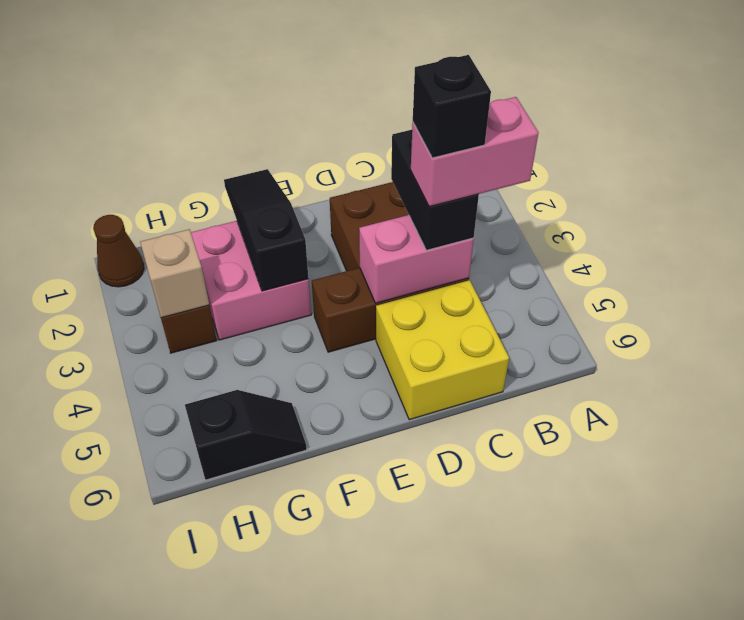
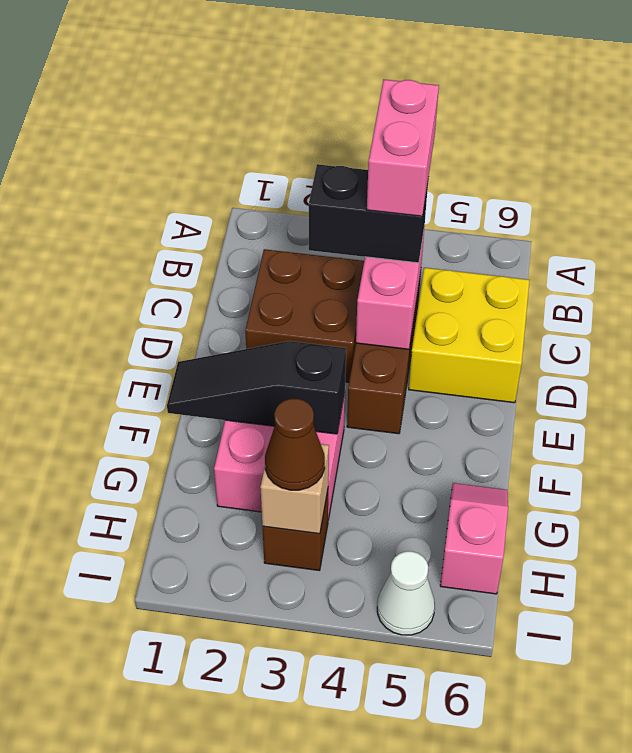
black brick C4 level 5 -> none
black slope G6:H6 level 1 top H -> pink slope G6:H6 level 1 top H
brown cone I1 level 1 -> brown cone H3 level 3
none -> white cone I5 level 1

